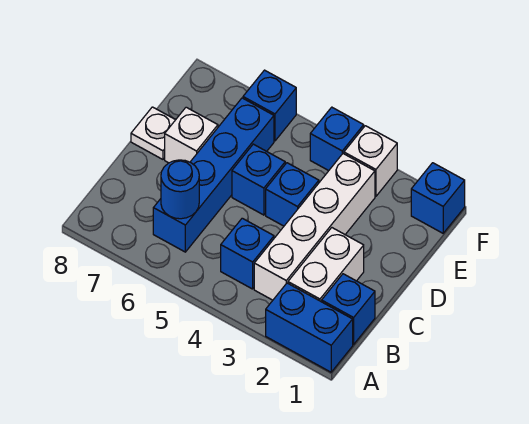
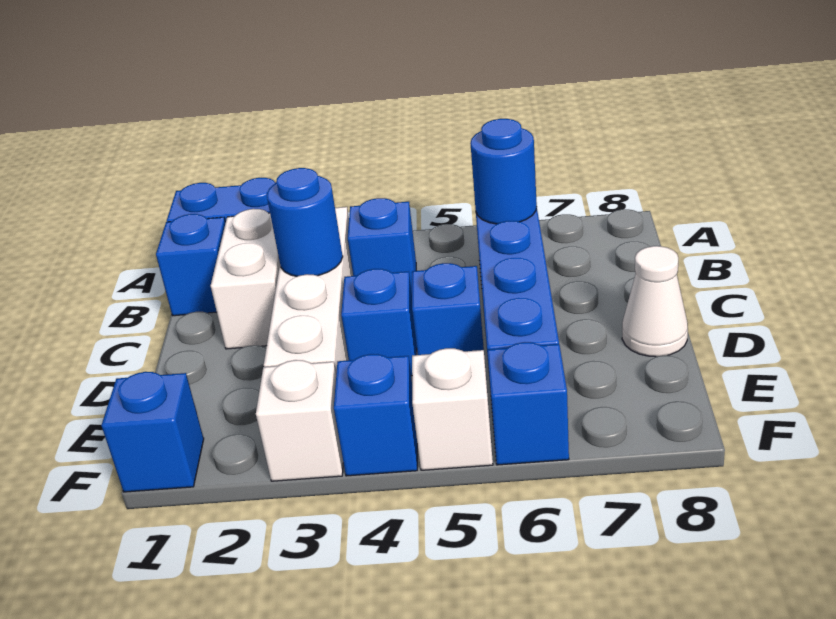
none -> blue round brick C3 level 2
white brick D7 level 1 -> white brick F5 level 1
white plate D8 level 1 -> white cone D8 level 1

